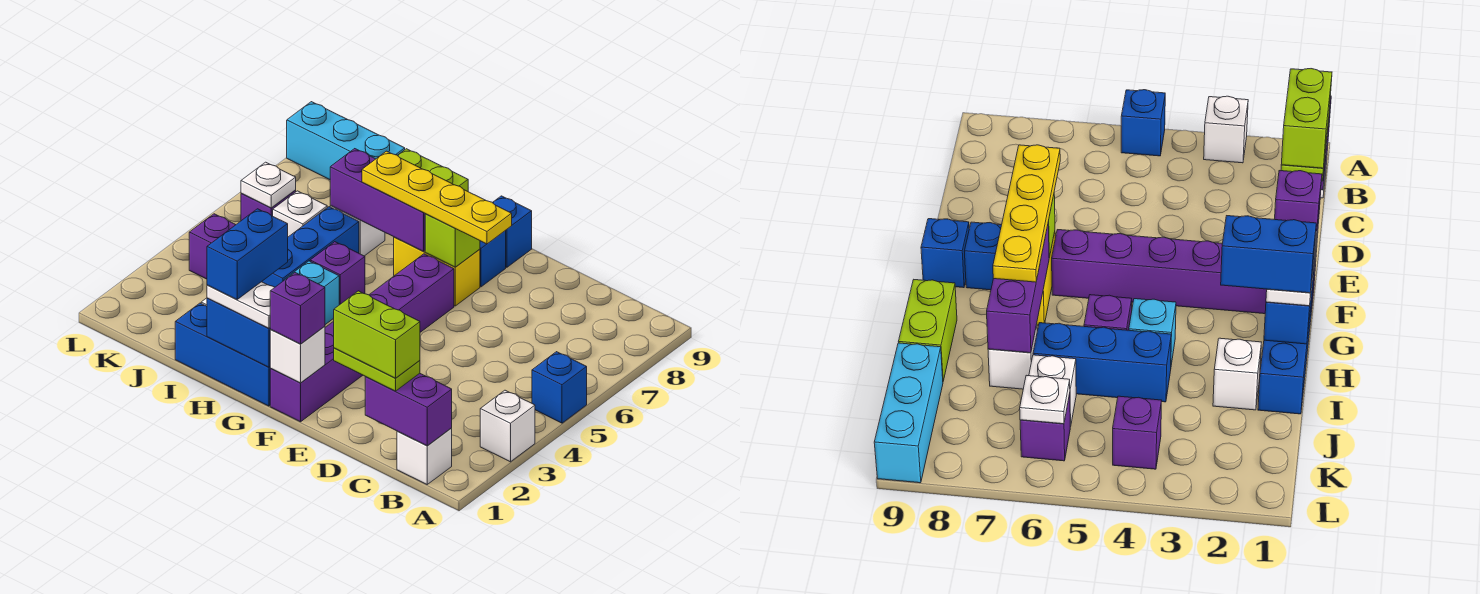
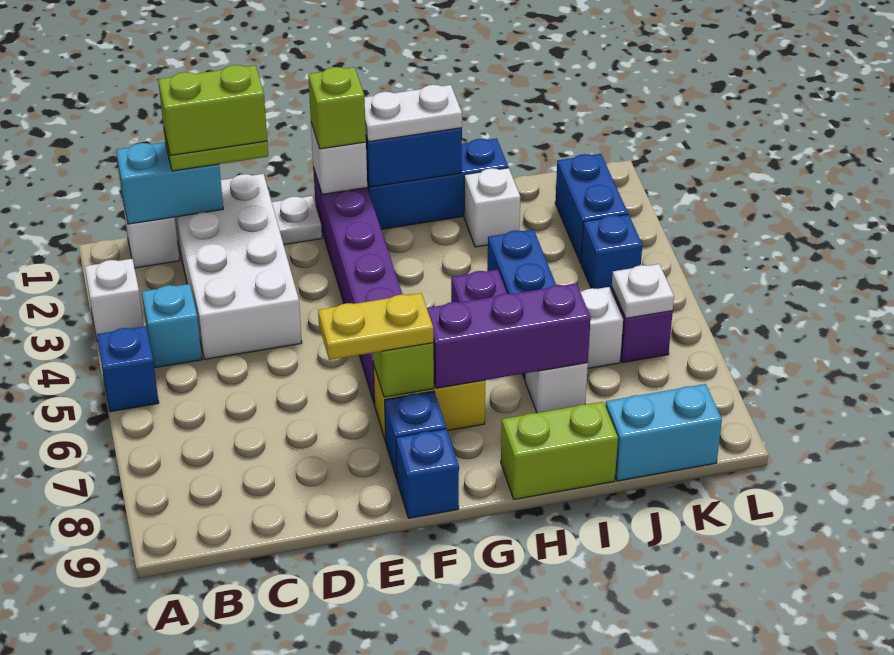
purple brick B1:C1 level 2 -> cyan brick B1:C1 level 2
none -> white brick C1:D4 level 1
none -> white plate E1 level 1
yellow plate E7:H7 level 3 -> yellow plate E7:F7 level 3
purple brick F1 level 3 -> lime brick F1 level 3
blue brick H1:H2 level 4 -> blue brick K2:K3 level 1
cyan brick H4 level 1 -> cyan brick B4 level 1
cyan brick J9:L9 level 1 -> cyan brick J9:K9 level 1
purple brick K4 level 1 -> blue brick K4 level 1

